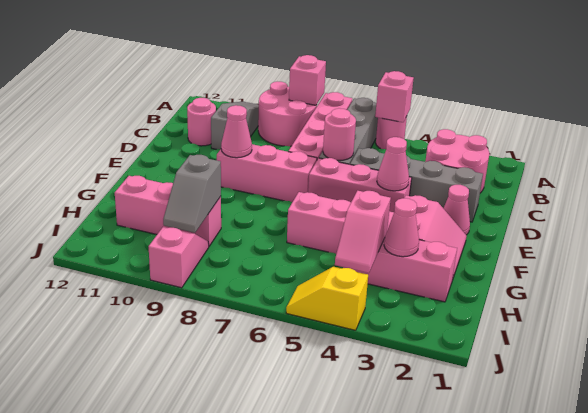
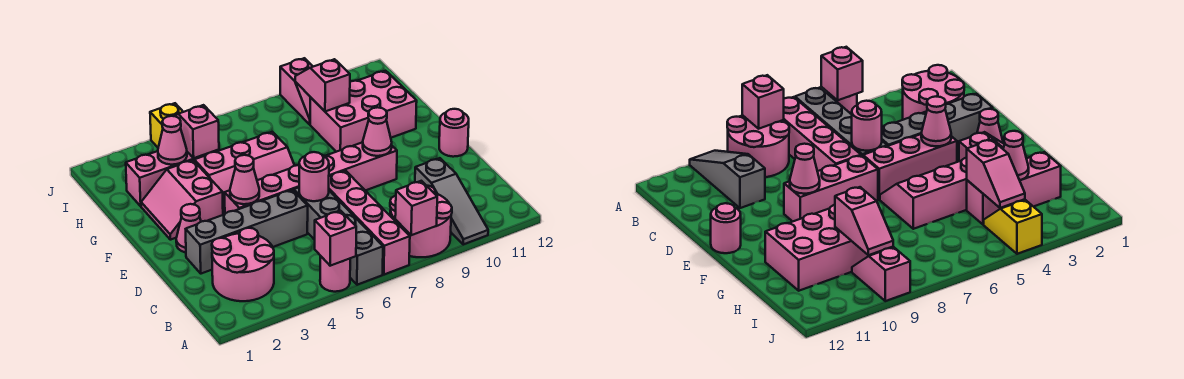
pink round brick C11 level 1 -> pink round brick E12 level 1
pink brick H9:H11 level 1 -> pink brick G9:H11 level 1
grey slope H9:I9 level 2 top H -> pink slope H9:I9 level 2 top H
yellow slope J4:J5 level 1 top 4 -> yellow slope I4:J4 level 1 top J

